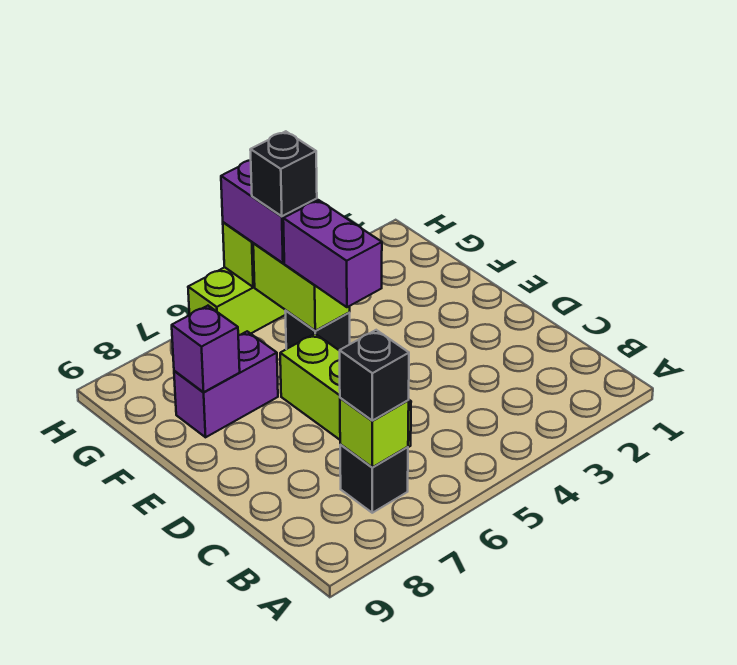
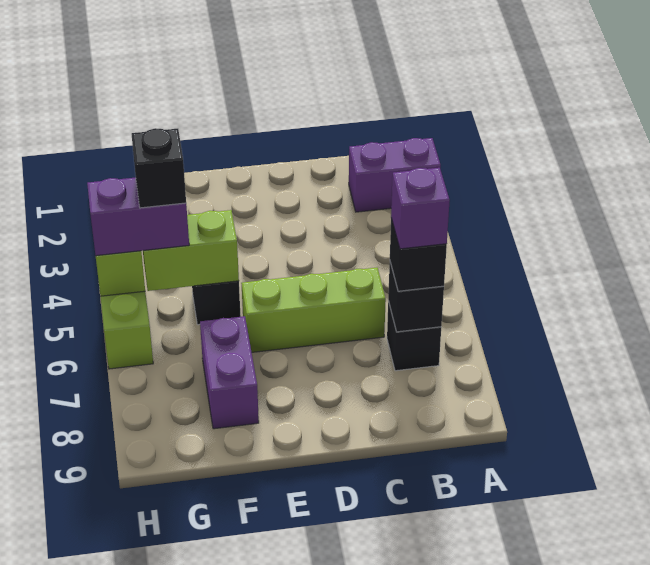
lime brick B7 level 2 -> black brick B7 level 2
purple brick E5:F5 level 3 -> purple brick A2:B2 level 1
purple brick F8 level 2 -> purple brick B7 level 4

